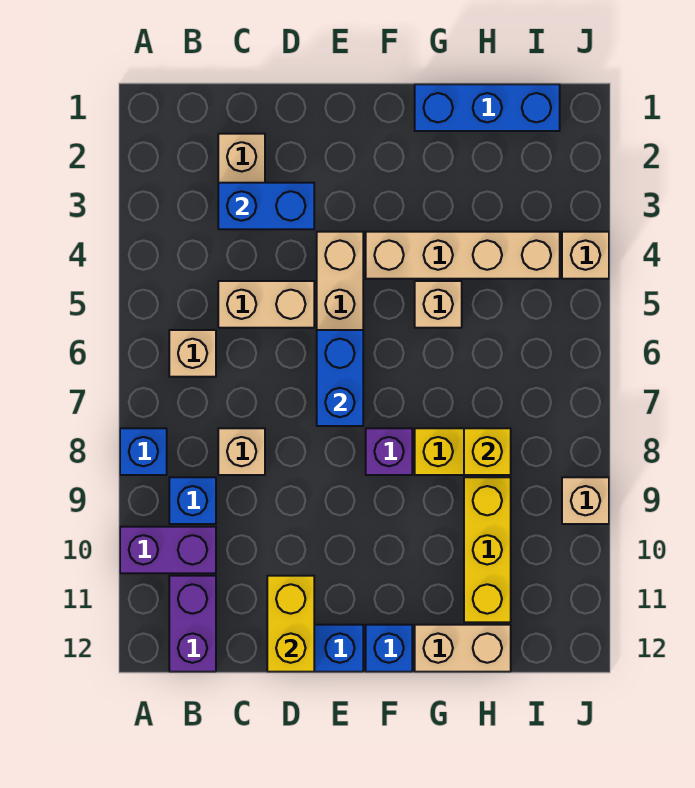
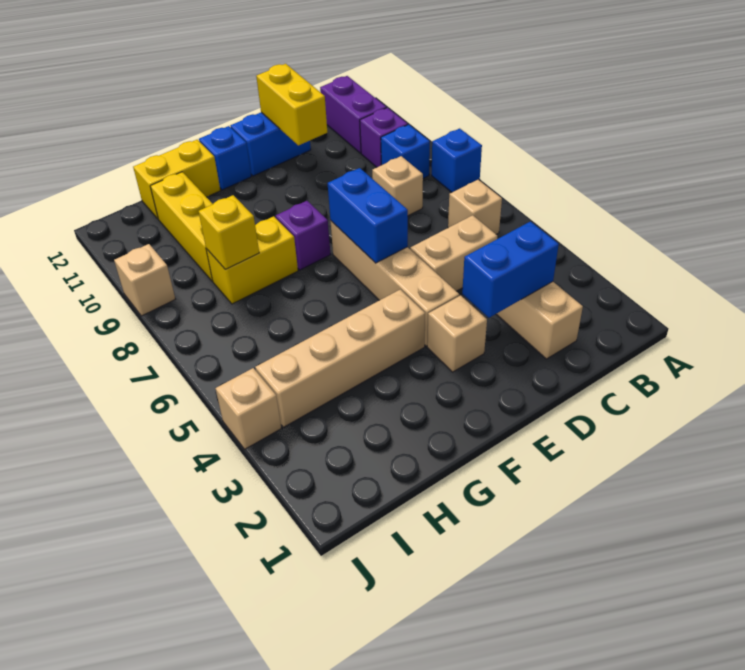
purple brick A10:B10 level 1 -> purple brick B10 level 1
blue brick G1:I1 level 1 -> none
tan brick G5 level 1 -> tan brick E3 level 1
tan brick G12:H12 level 1 -> yellow brick G12:H12 level 1

